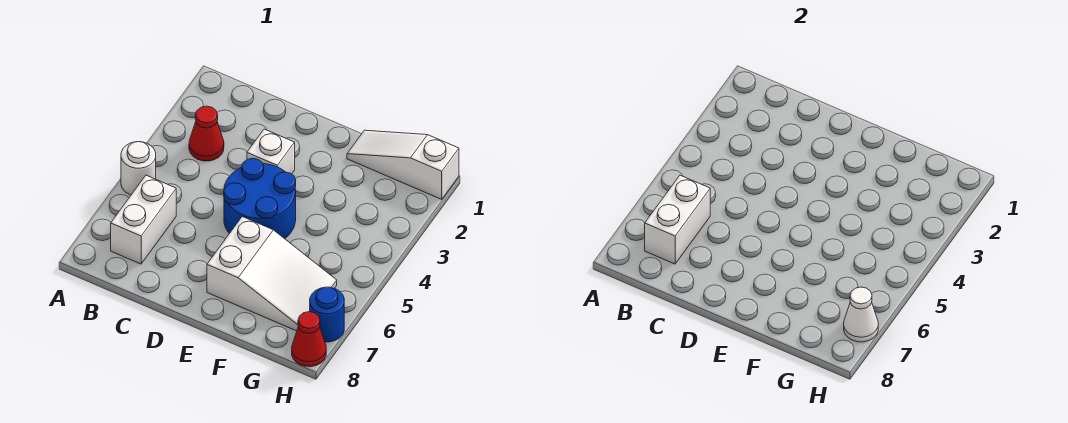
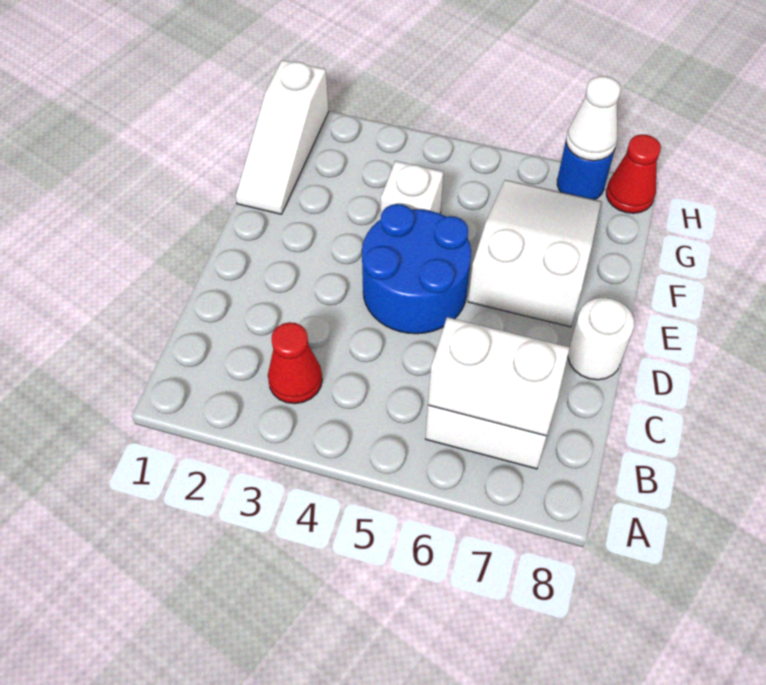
white round brick A5 level 1 -> white round brick D8 level 1
white brick D3 level 1 -> white brick F4 level 1

